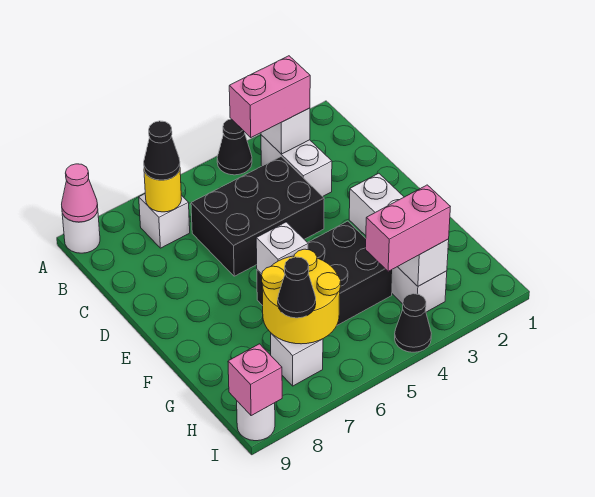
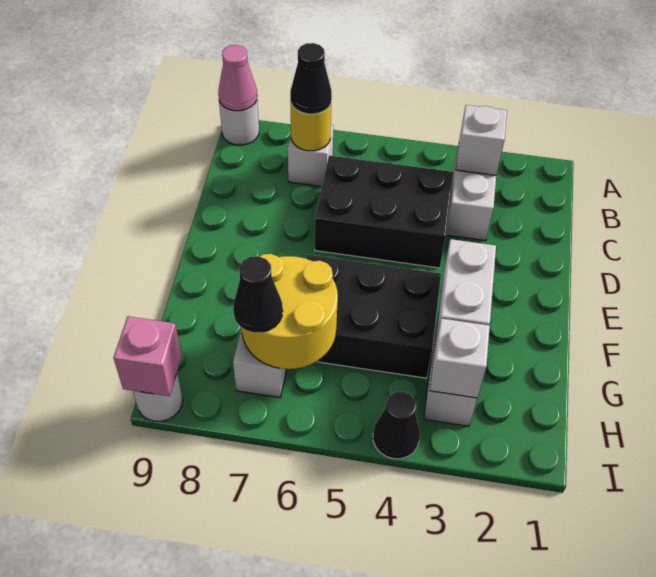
black cone A4 level 1 -> none
pink brick B3:B4 level 3 -> none
white brick F6 level 2 -> none
pink brick H3:H4 level 3 -> none

